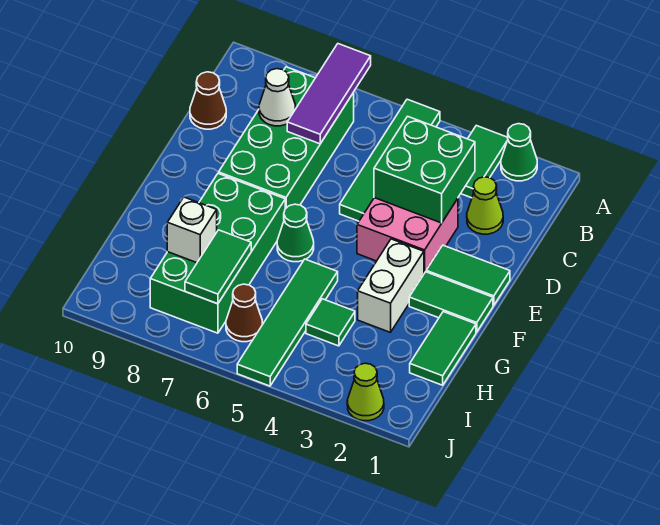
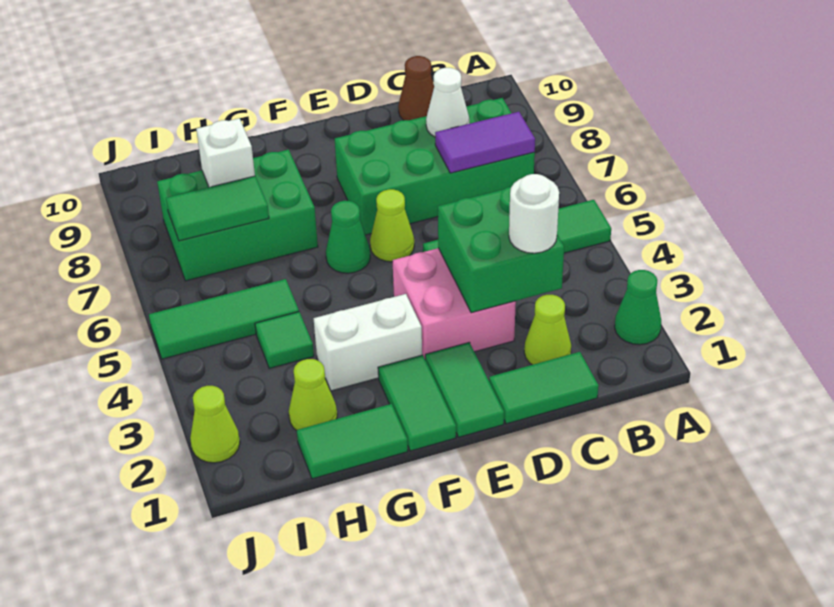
green tile A3:B3 level 1 -> green tile C1:D1 level 1
purple tile A7:C7 level 2 -> purple tile B7:C7 level 2
none -> white round brick C3 level 3
none -> lime cone E6 level 1
green brick F7:I8 level 1 -> green brick G7:I8 level 1
green tile G5:J5 level 1 -> green tile H5:J5 level 1
none -> lime cone H2 level 1
brown cone I6 level 1 -> none

